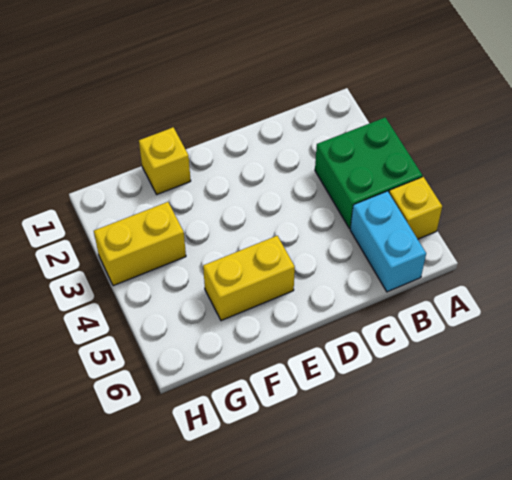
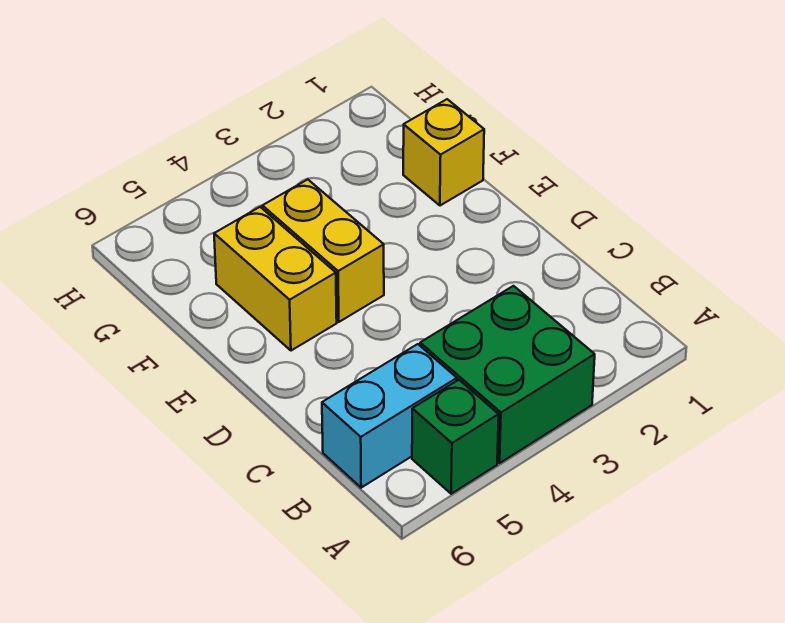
yellow brick A5 level 1 -> green brick A5 level 1
yellow brick G3:H3 level 1 -> yellow brick E4:F4 level 1

